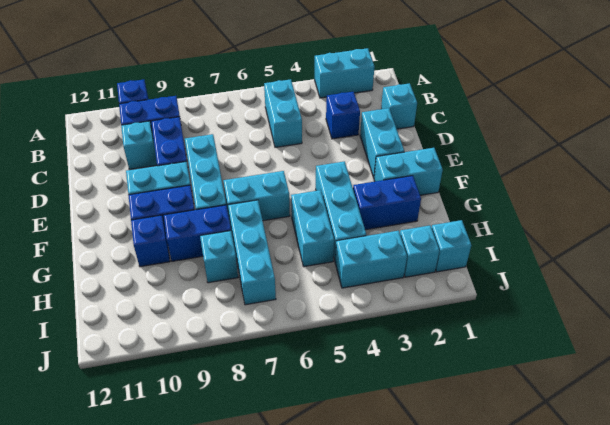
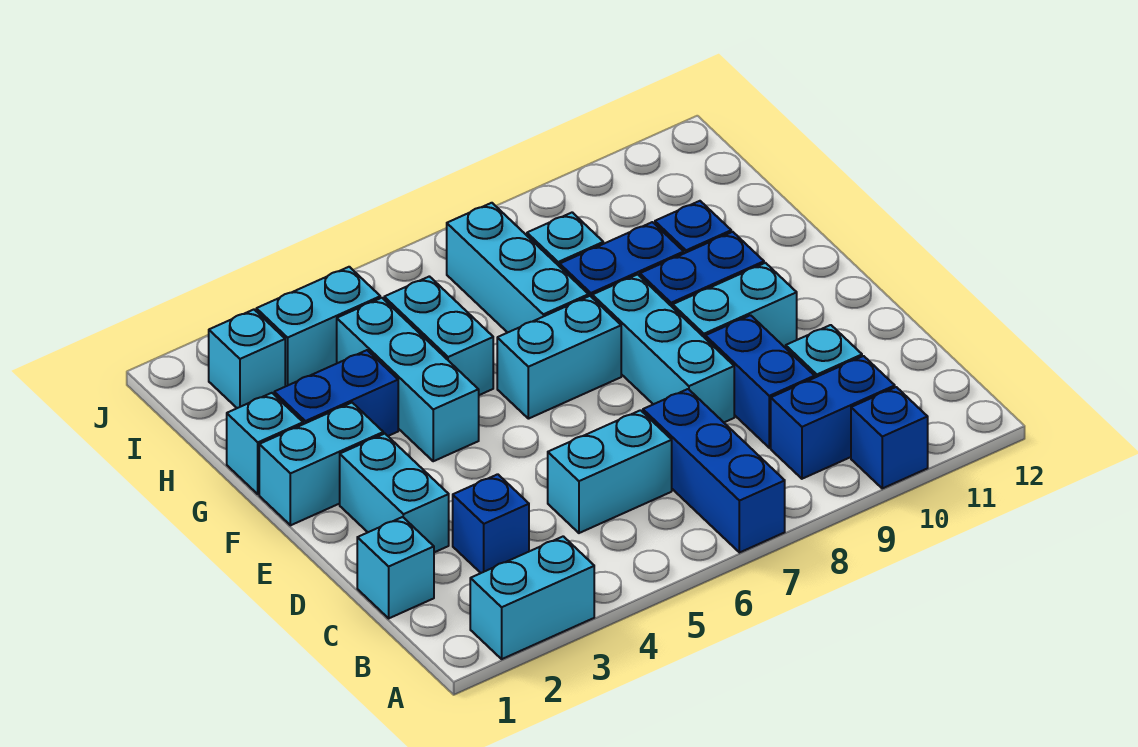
none -> blue brick A7:C7 level 1
cyan brick B5:C5 level 1 -> cyan brick C5:C6 level 1
cyan brick I1 level 1 -> cyan brick G1 level 1

